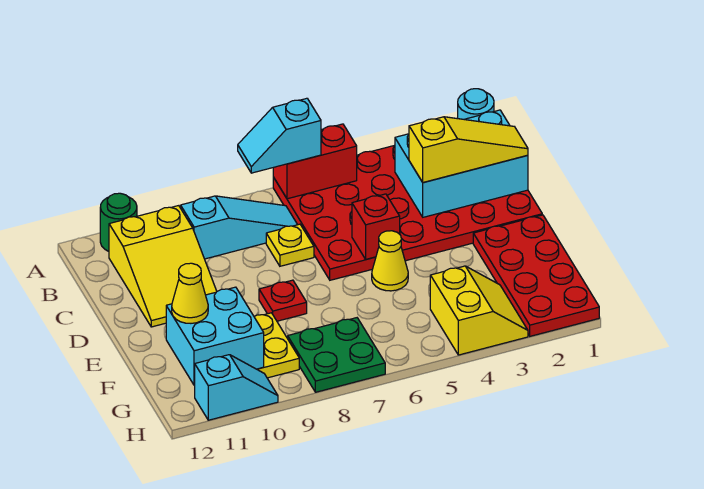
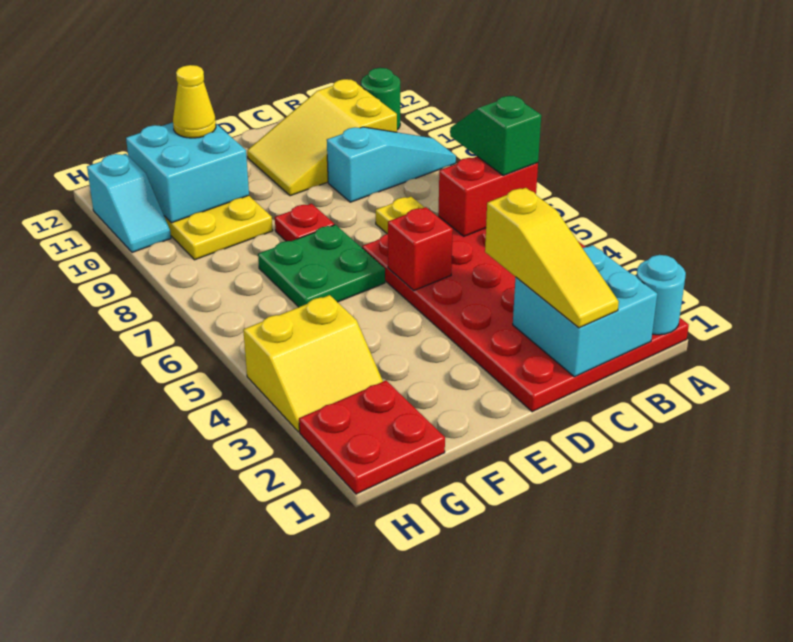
red brick A5:A6 level 2 -> red brick A6:B6 level 2
cyan slope A6:A7 level 3 top 6 -> green slope A6:A7 level 3 top 6
cyan brick B1:C3 level 2 -> cyan brick B1:C2 level 2
cyan slope B7:B9 level 1 top 9 -> cyan slope A9:C9 level 1 top C
red plate E1:H2 level 1 -> red plate G1:H2 level 1
yellow cone E5 level 1 -> none
green plate G7:H8 level 1 -> green plate E6:F7 level 1

